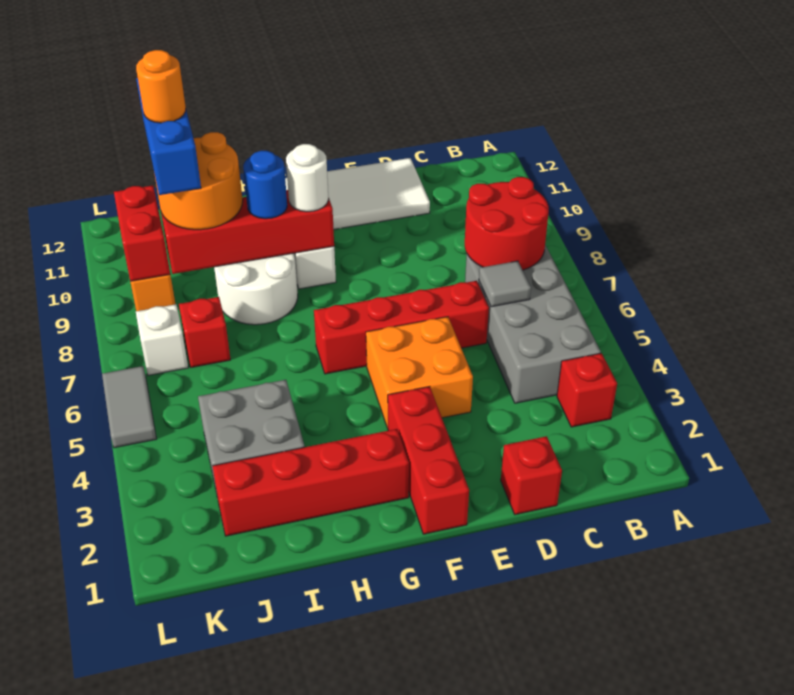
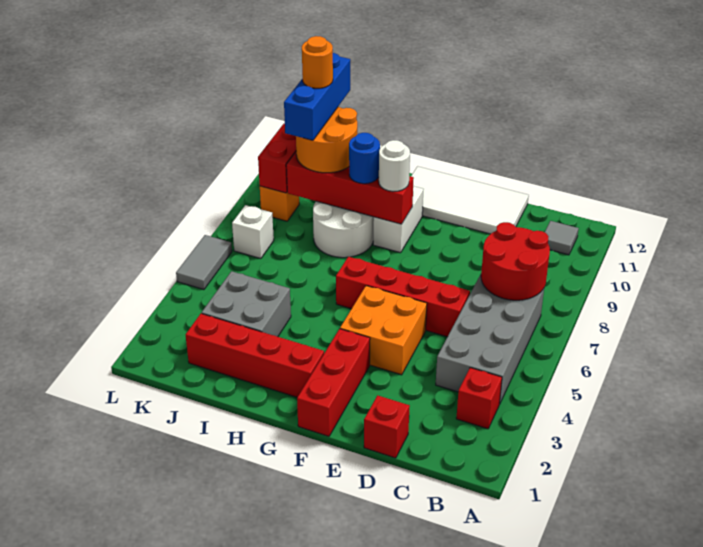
grey tile C6 level 2 -> grey tile B11 level 1
red brick J7 level 1 -> none

